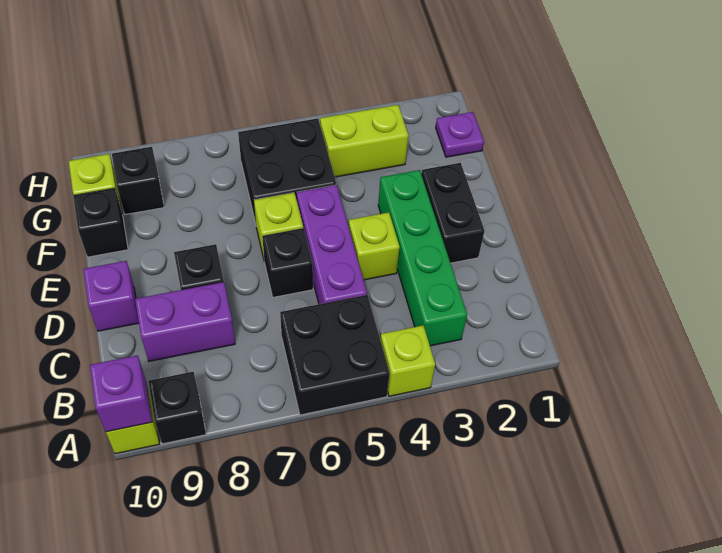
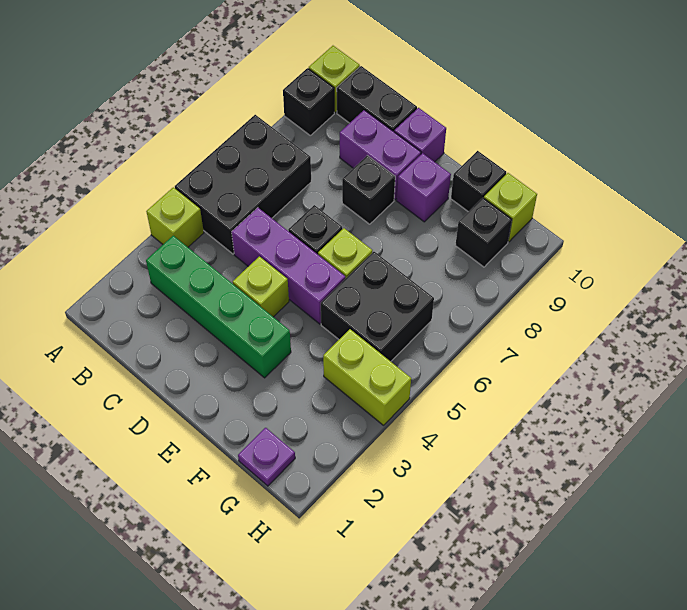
black brick A5:B6 level 1 -> black brick A5:B7 level 1
purple brick A10 level 2 -> purple brick E9 level 1
purple brick C8:C9 level 1 -> purple brick C9:D9 level 1
black brick D2:E2 level 1 -> black brick B10:C10 level 1
lime brick G3:G4 level 1 -> lime brick G4:H4 level 1

